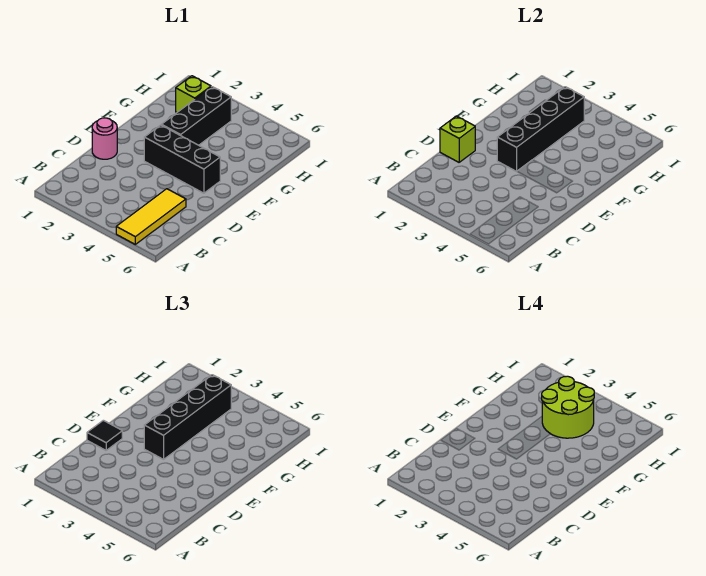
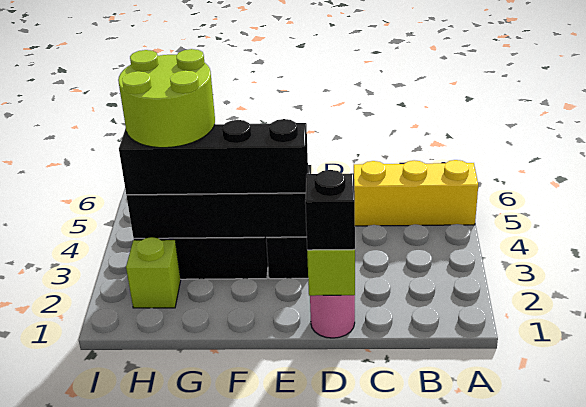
yellow tile A5:C5 level 1 -> yellow brick A5:C5 level 1
black tile D1 level 3 -> black brick D1 level 3

